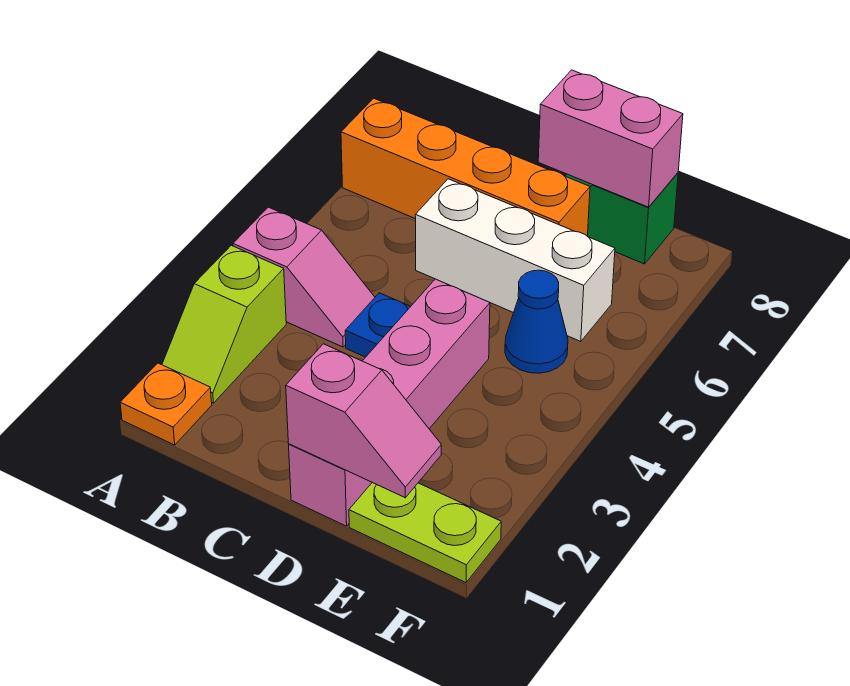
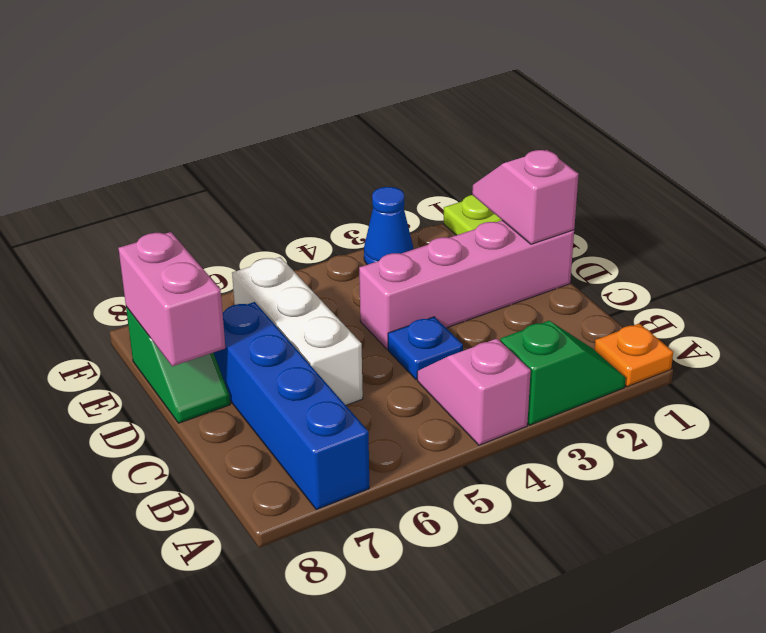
lime slope A2:A3 level 1 top 3 -> green slope A2:A3 level 1 top 3
orange brick A7:D7 level 1 -> blue brick A7:D7 level 1
blue cone E5 level 1 -> blue cone F3 level 1

